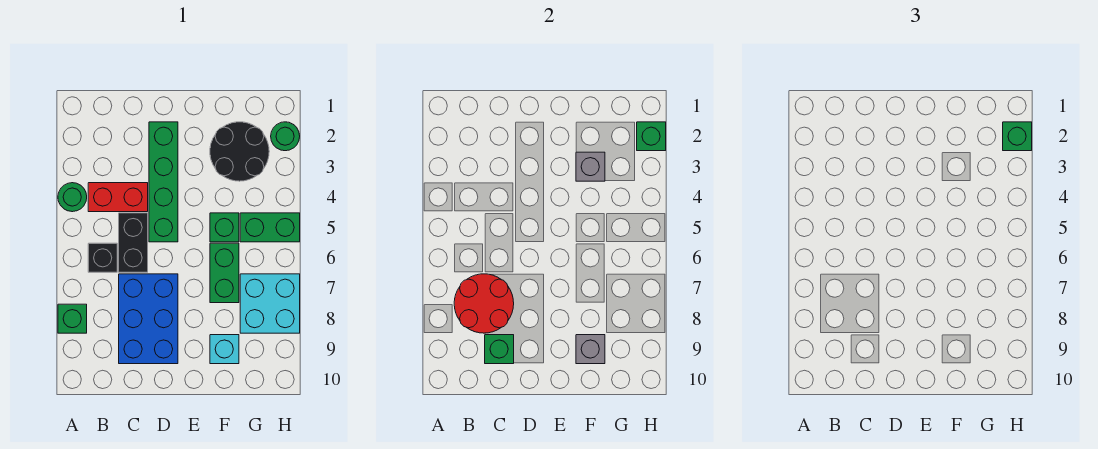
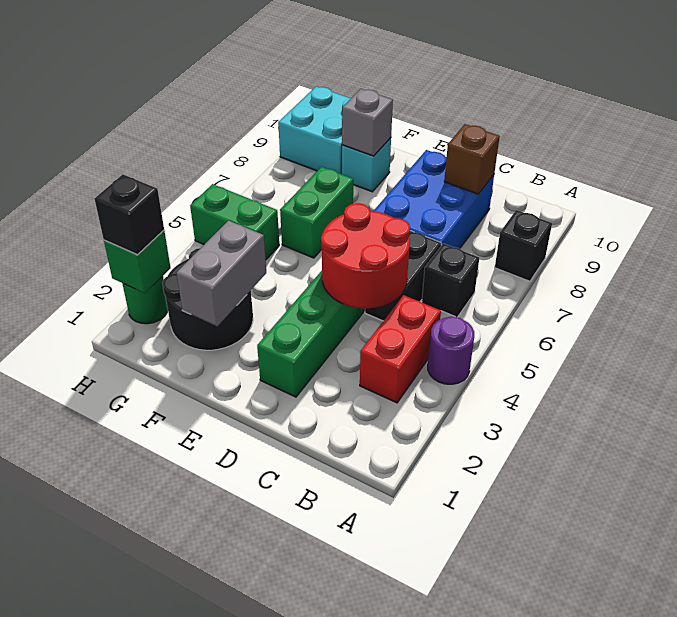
green round brick A4 level 1 -> purple round brick A4 level 1
green brick A8 level 1 -> black brick A8 level 1
red brick B4:C4 level 1 -> red brick B3:B4 level 1
red round brick B7:C8 level 2 -> red round brick C4:D5 level 2
green brick C9 level 2 -> brown brick C9 level 2
grey brick F3 level 2 -> grey brick F2:F3 level 2
green brick F5 level 1 -> none
cyan brick G7:H8 level 1 -> cyan brick G9:H10 level 1
green brick H2 level 3 -> black brick H2 level 3

